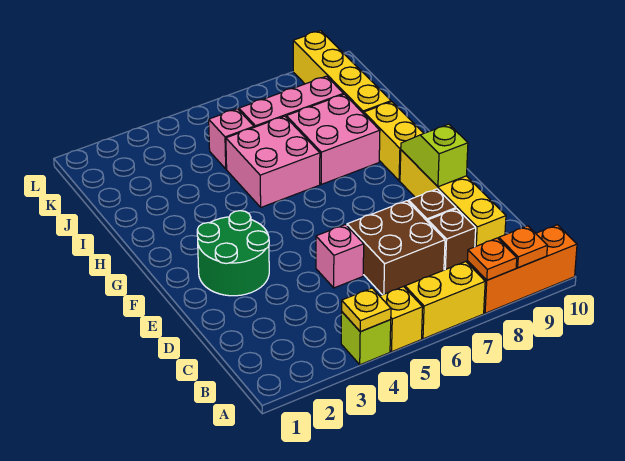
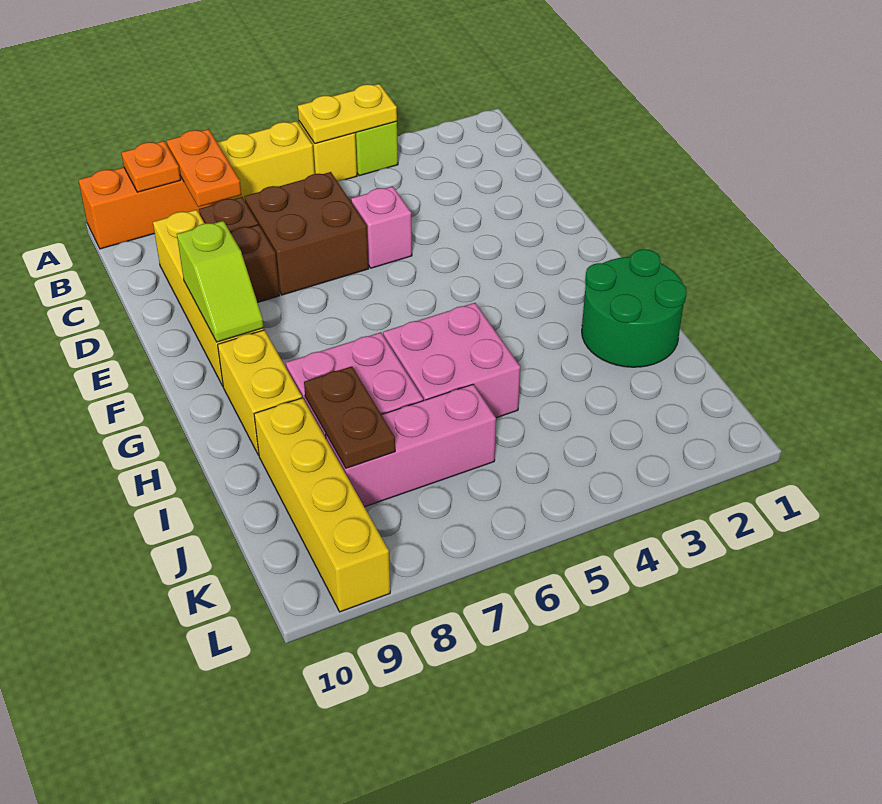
yellow plate A4 level 2 -> yellow plate A4:A5 level 2
orange plate A8 level 2 -> orange plate A8:B8 level 2
green round brick E2:F3 level 1 -> green round brick H1:I2 level 1
none -> brown plate I8:J8 level 2
pink brick J5 level 1 -> none

